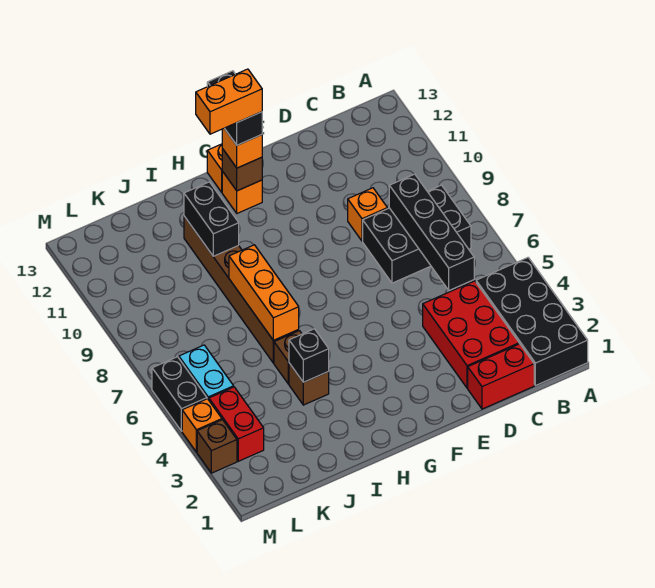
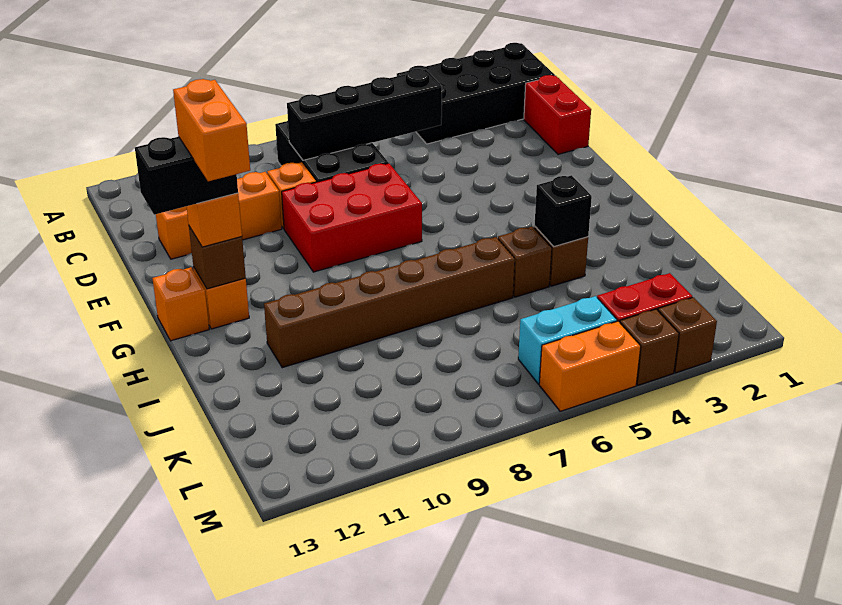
red brick C2:D4 level 1 -> red brick E7:F9 level 1
orange brick I6:I8 level 2 -> orange brick D10:D12 level 1
black brick I10:I11 level 2 -> none
orange brick M4 level 1 -> brown brick M4 level 1
black brick M5:M6 level 1 -> orange brick M5:M6 level 1

